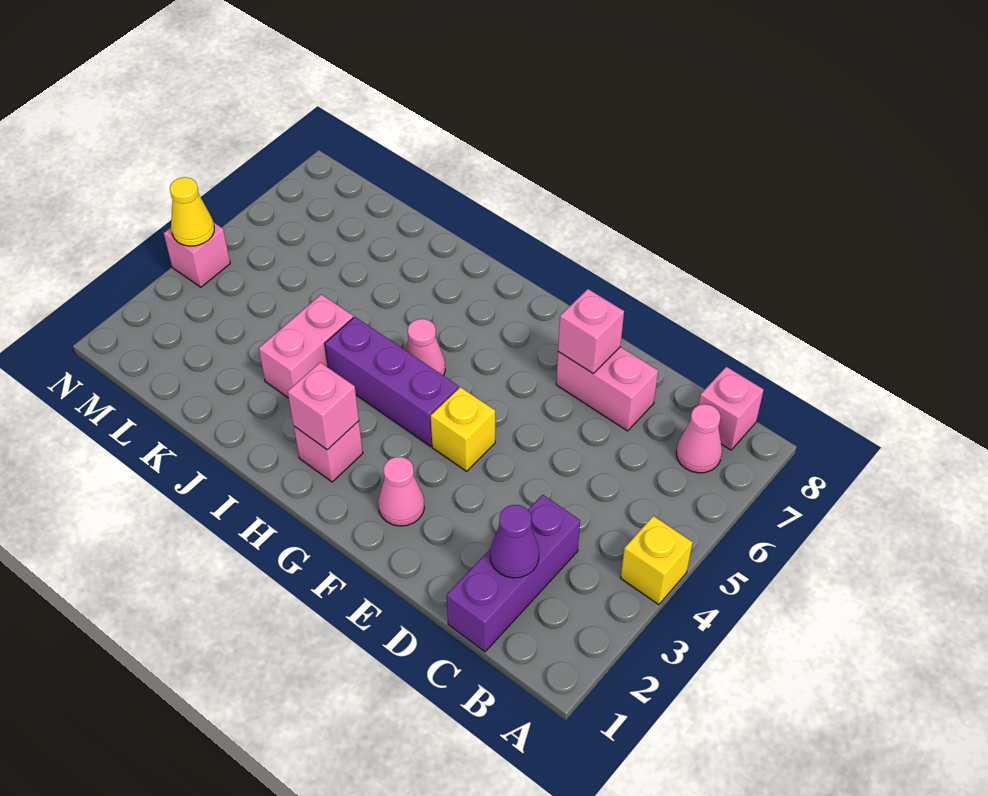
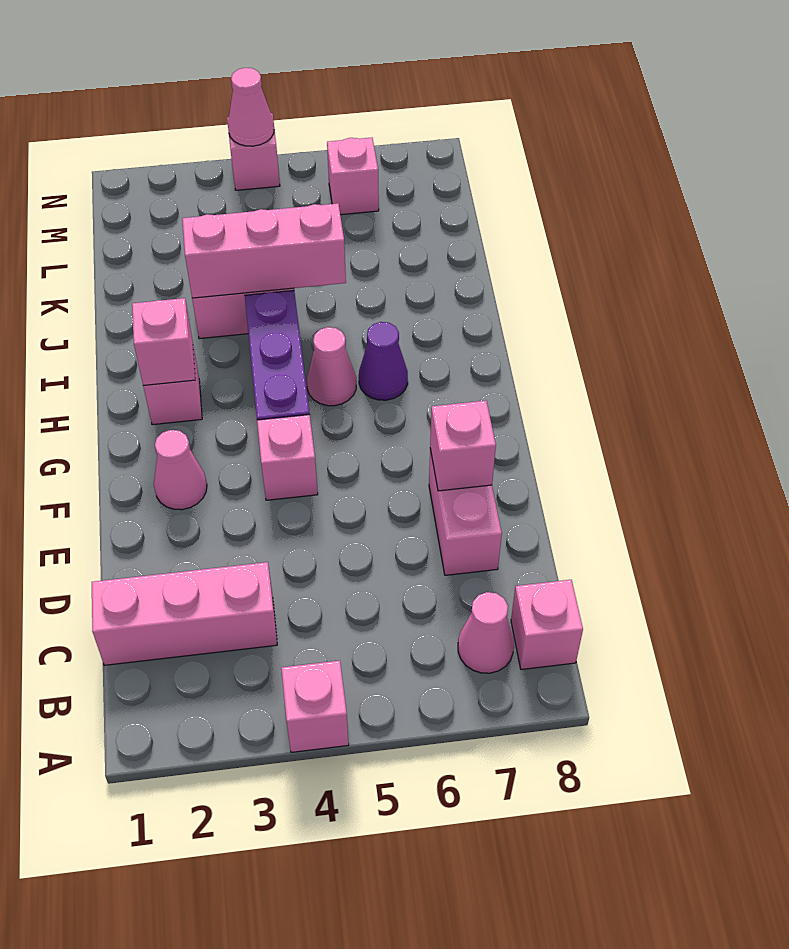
yellow brick A4 level 1 -> pink brick A4 level 1
purple brick C1:C3 level 1 -> pink brick C1:C3 level 1
purple cone C2 level 2 -> purple cone H6 level 1
yellow brick F4 level 1 -> pink brick F4 level 1
none -> pink brick J3:J5 level 2
none -> pink brick M6 level 1
yellow cone N4 level 2 -> pink cone N4 level 2

